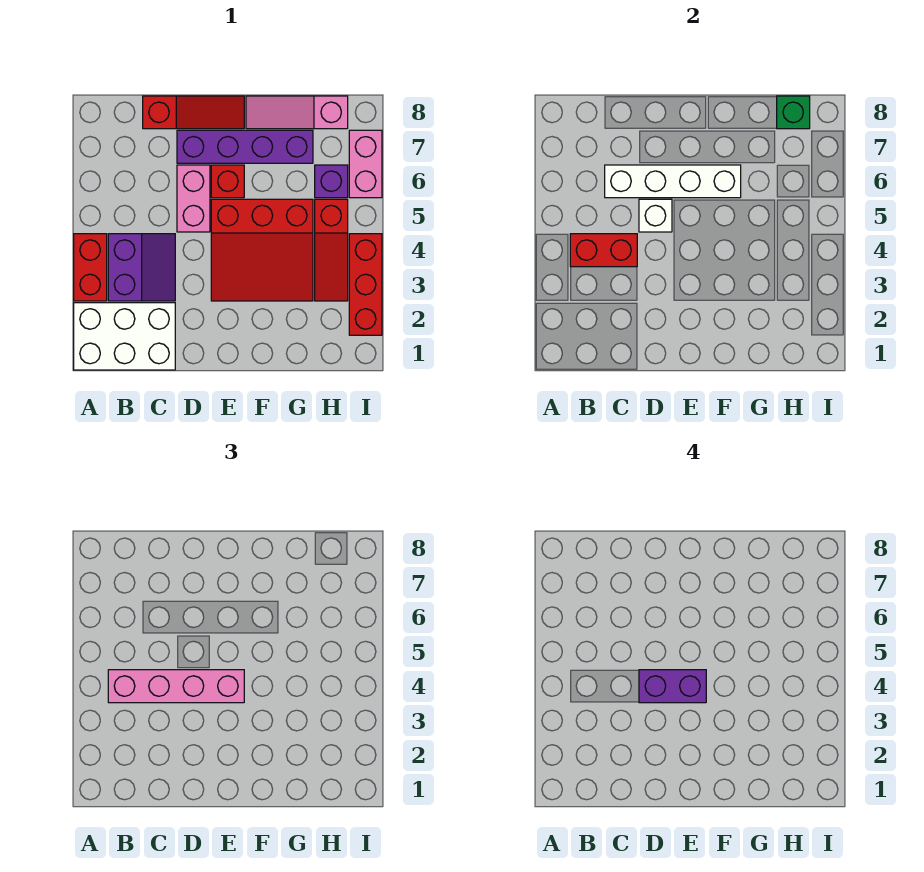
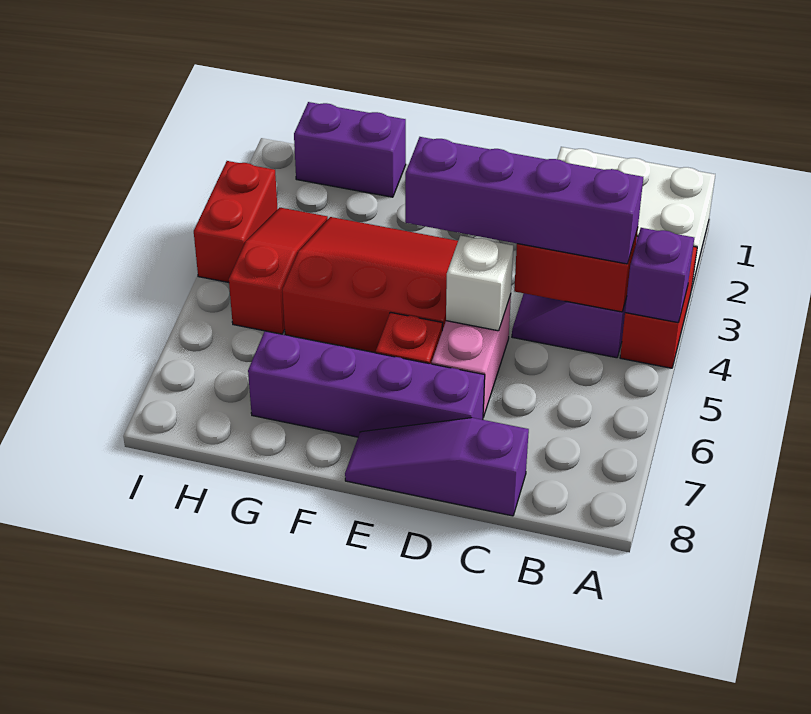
pink brick B4:E4 level 3 -> purple brick B4:E4 level 3
white brick C6:F6 level 2 -> none
red slope C8:E8 level 1 top C -> purple slope C8:E8 level 1 top C
purple brick D4:E4 level 4 -> purple brick G1:H1 level 1
pink slope F8:H8 level 1 top H -> none
purple brick H6 level 1 -> purple brick A4 level 2
green brick H8 level 2 -> none
red brick I2:I4 level 1 -> red brick I3:I4 level 1
pink brick I6:I7 level 1 -> none

